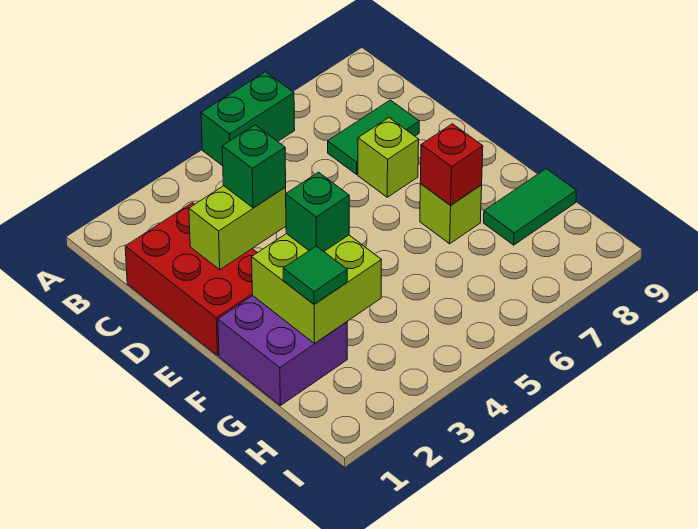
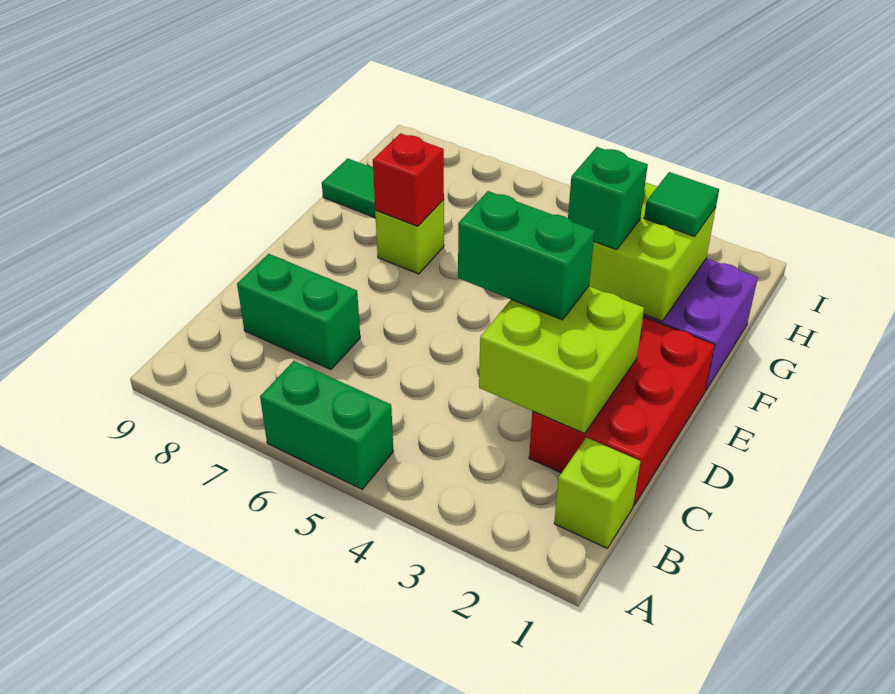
green tile C7:C8 level 1 -> green brick C7:C8 level 1
lime brick D2:D3 level 2 -> lime brick C2:D3 level 2
green brick D3 level 3 -> green brick D3:D4 level 3
lime brick D7 level 1 -> lime brick B1 level 1

